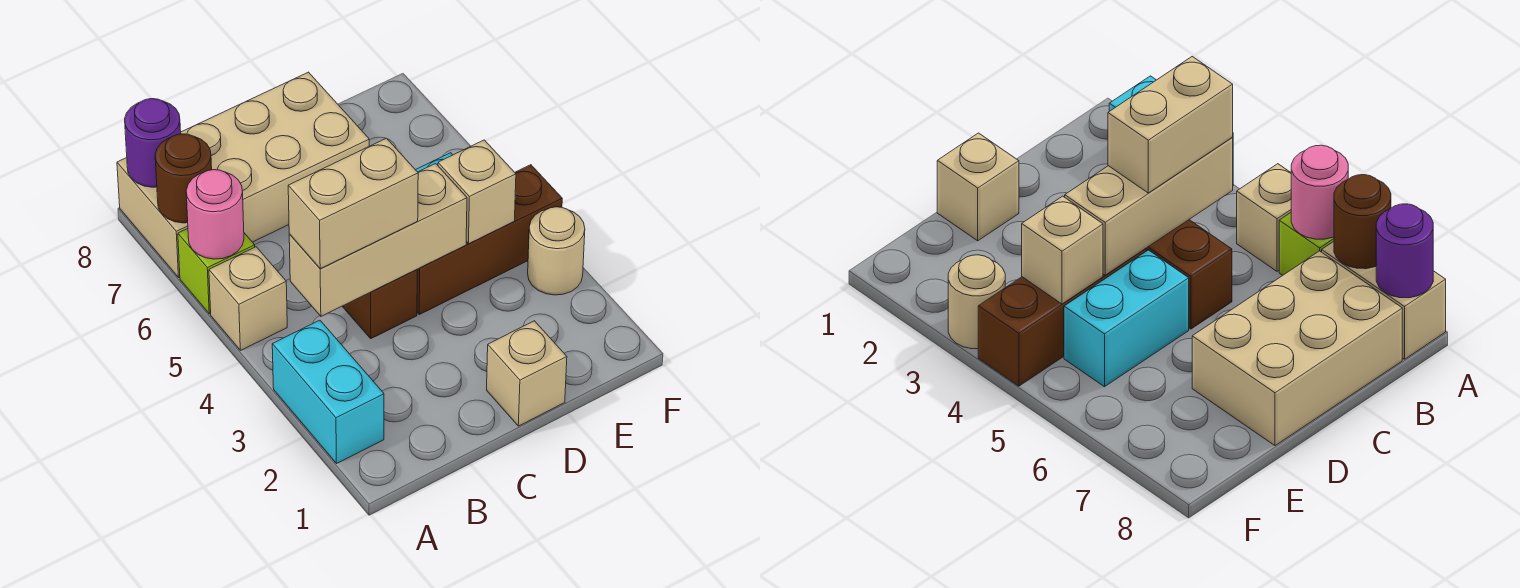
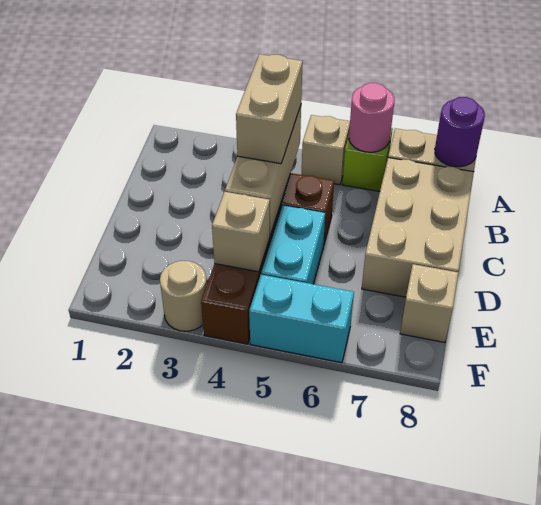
cyan brick A2:A3 level 1 -> cyan brick F5:F6 level 1
brown round brick A7 level 2 -> none
tan brick D1 level 1 -> tan brick E8 level 1

